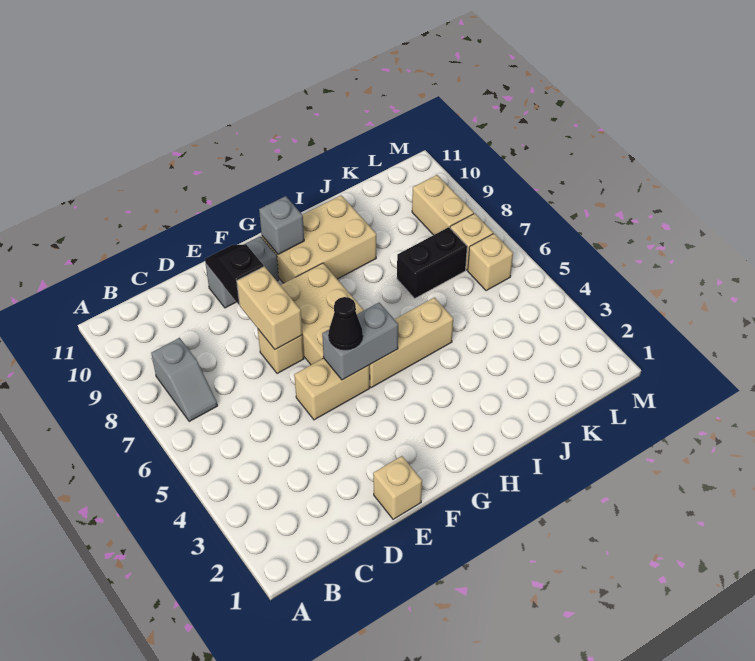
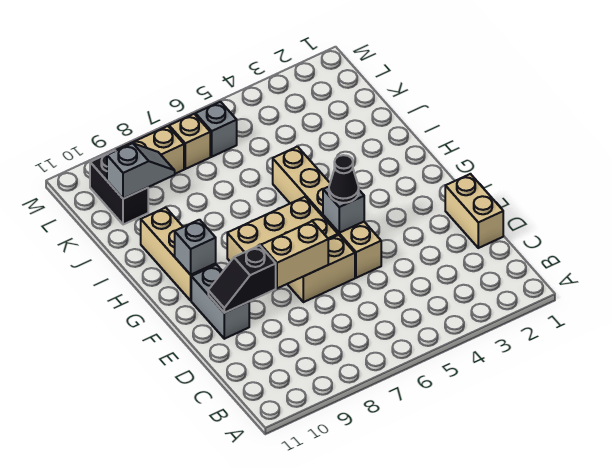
grey slope B7:B8 level 1 top 8 -> grey slope K9:K10 level 2 top 10
tan brick E1 level 1 -> tan brick D1:E1 level 1
tan brick E7 level 1 -> tan brick E6:E7 level 1
grey brick F5:G5 level 2 -> grey brick F5 level 2
tan brick G9:I10 level 1 -> tan brick G10:I10 level 1
black brick J7:K7 level 1 -> black brick K10:L10 level 1
tan brick L6 level 1 -> grey brick L6 level 1

